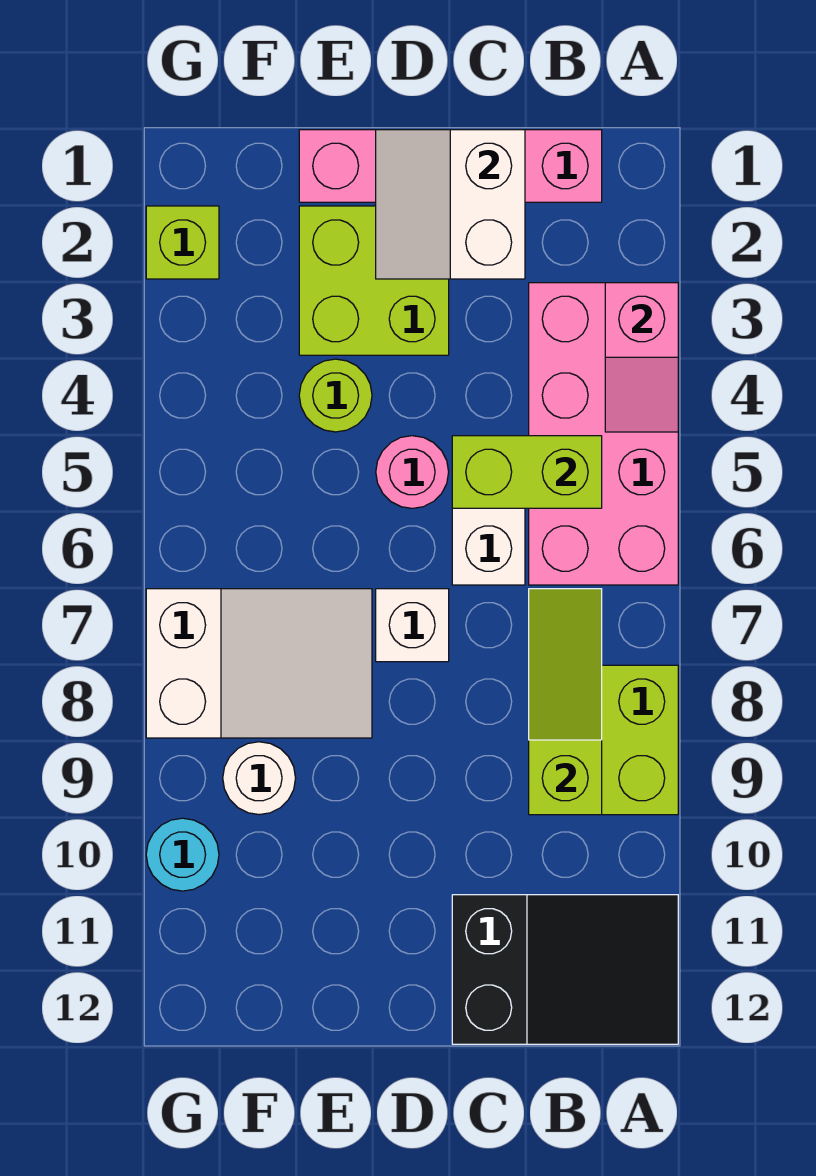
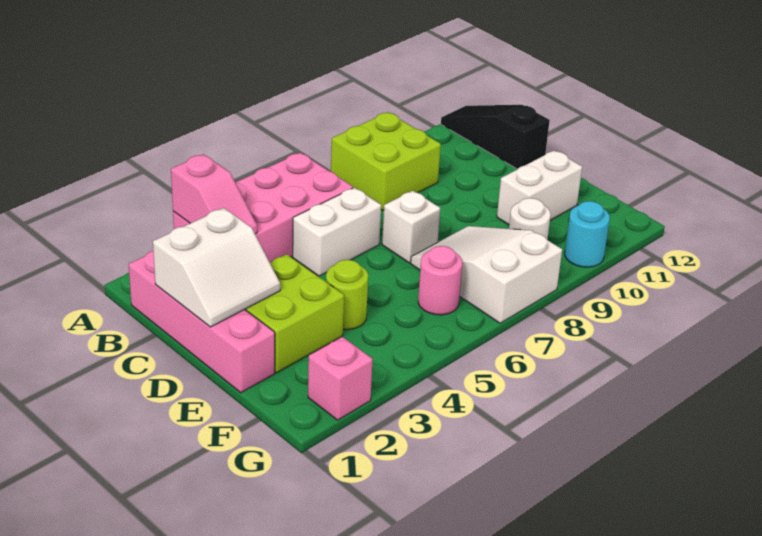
pink slope A3:A4 level 2 top 3 -> pink slope A3:B3 level 2 top A
black slope A11:C12 level 1 top C -> black slope A12:C12 level 1 top C
lime brick B5:C5 level 2 -> none
lime slope B7:B9 level 2 top 9 -> none
pink round brick D5 level 1 -> pink round brick F6 level 1
none -> white brick E10:E11 level 1
lime brick G2 level 1 -> pink brick G2 level 1

